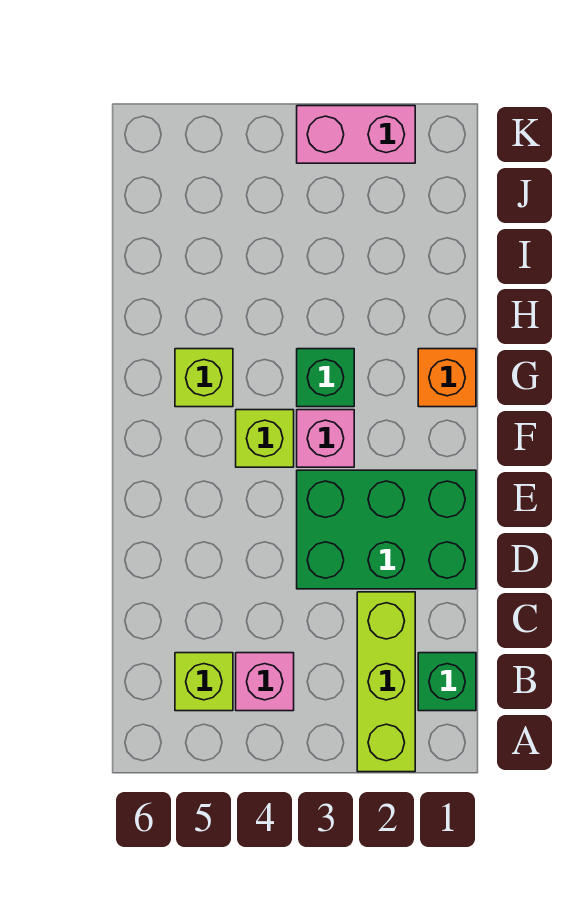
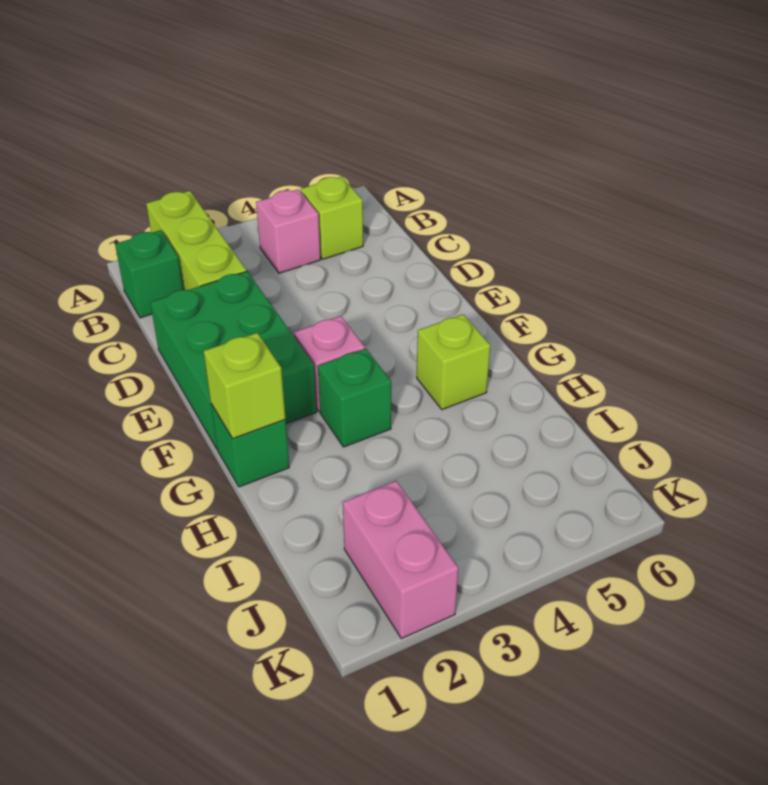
green brick D1:E3 level 1 -> green brick D1:F2 level 1
lime brick F4 level 1 -> lime brick G1 level 2
orange brick G1 level 1 -> green brick G1 level 1
pink brick K2:K3 level 1 -> pink brick J2:K2 level 1

